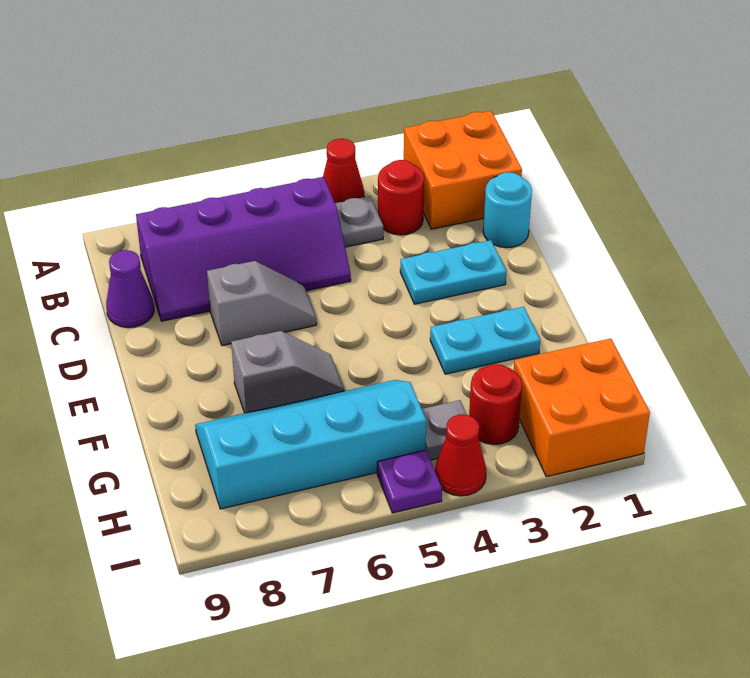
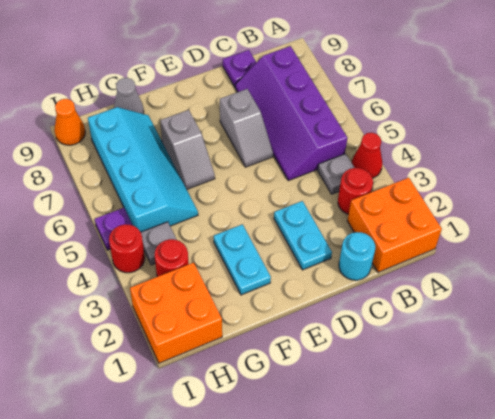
purple cone C9 level 1 -> purple plate C9 level 1
none -> grey cone G9 level 1
red cone I4 level 1 -> red round brick I4 level 1
none -> orange cone I9 level 1

